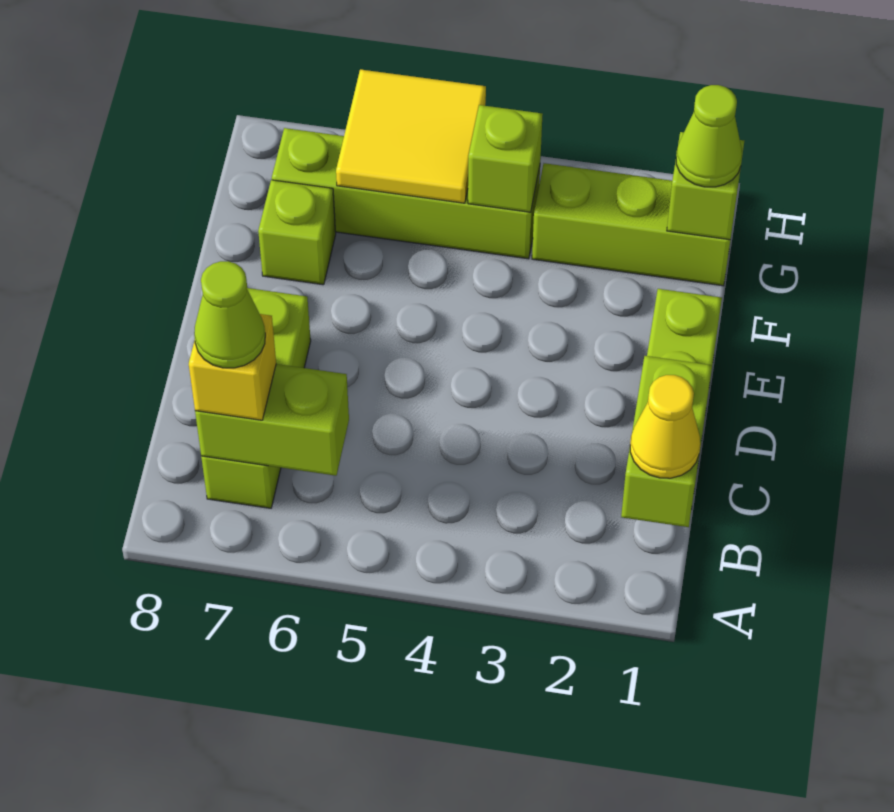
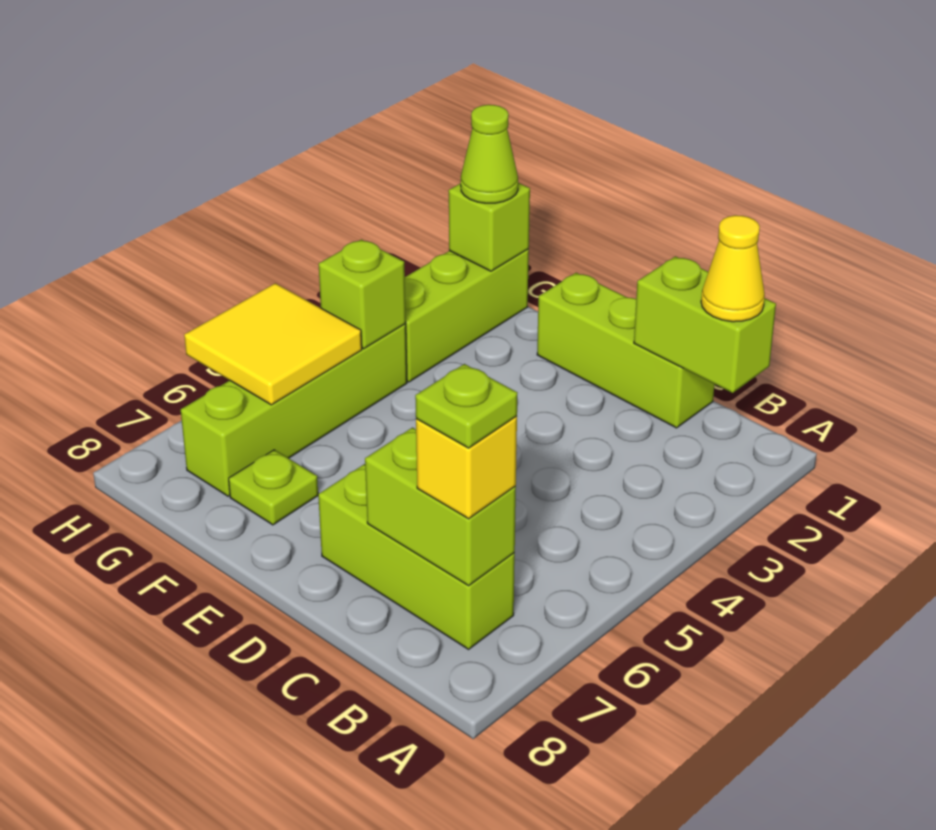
lime brick B6:B7 level 2 -> lime brick B7:C7 level 2
lime cone B7 level 4 -> lime plate B7 level 4
lime brick F7 level 1 -> lime plate F7 level 1

